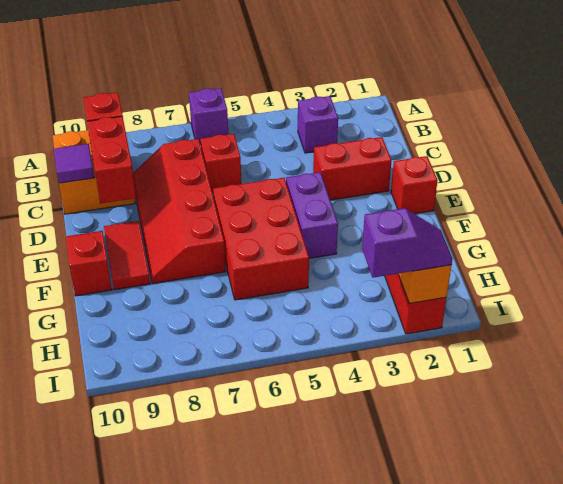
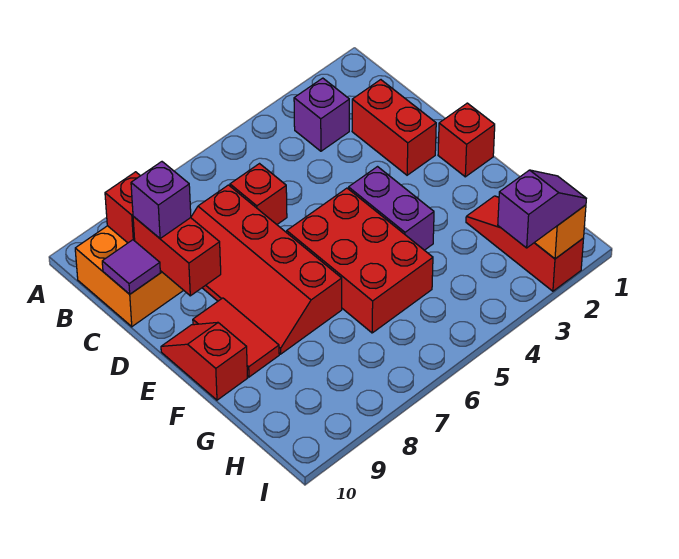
purple brick A6 level 1 -> purple brick C9 level 3
red brick D2:D3 level 1 -> red brick C2:D2 level 1

